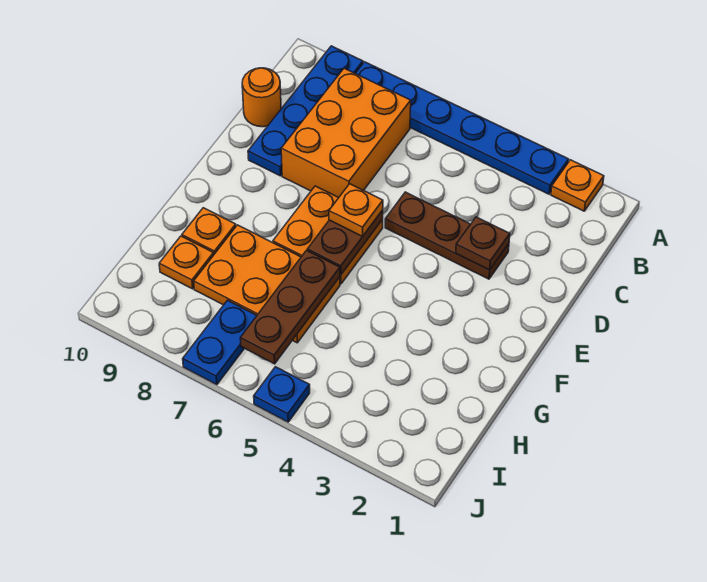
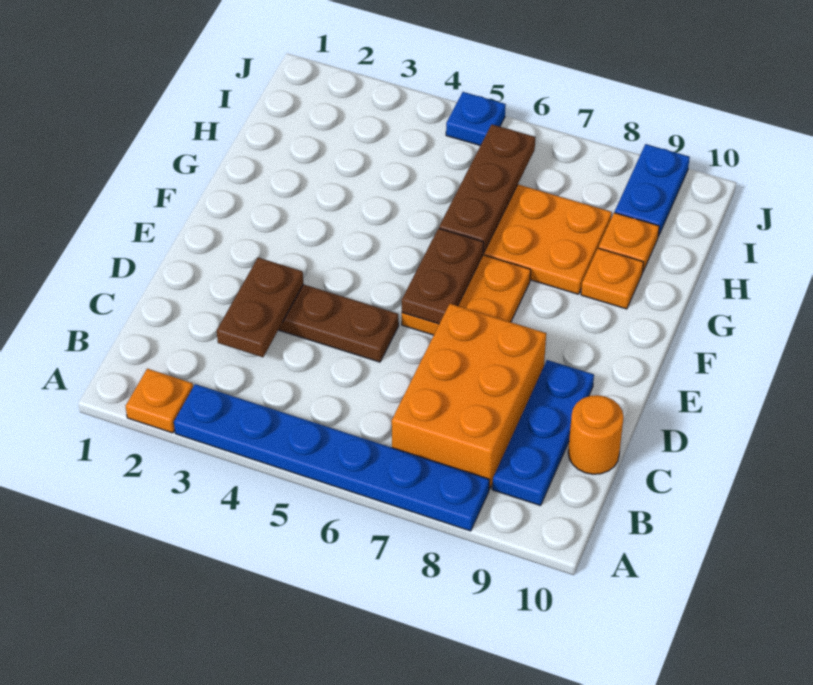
blue plate A9:D9 level 1 -> blue plate B9:D9 level 1
brown plate D3 level 2 -> brown plate C3:D3 level 2
orange plate E6 level 3 -> none
blue plate I7:J7 level 1 -> blue plate I9:J9 level 1

